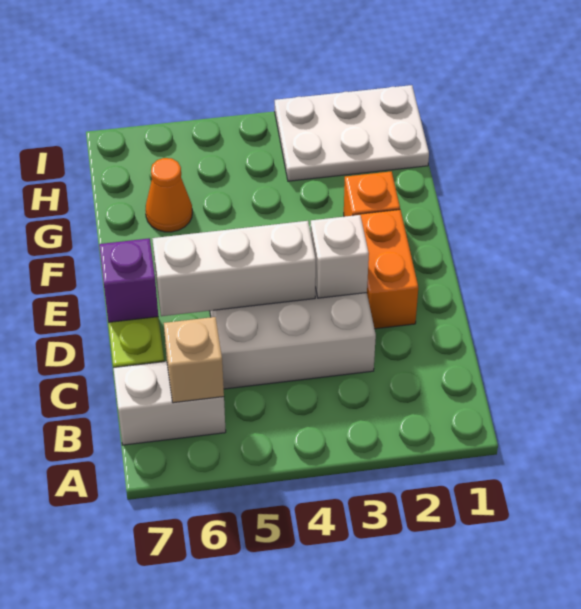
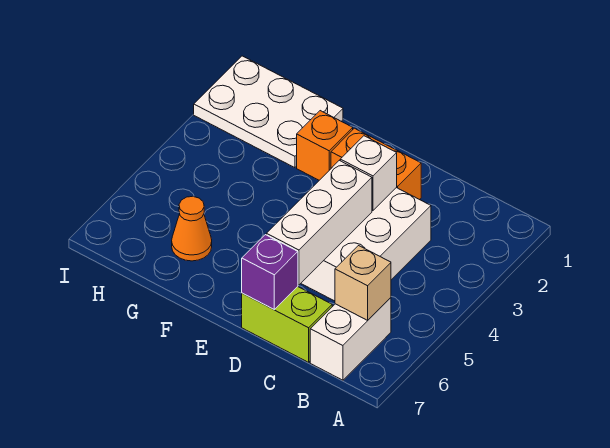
white plate H1:I3 level 1 -> white plate G1:I2 level 1

